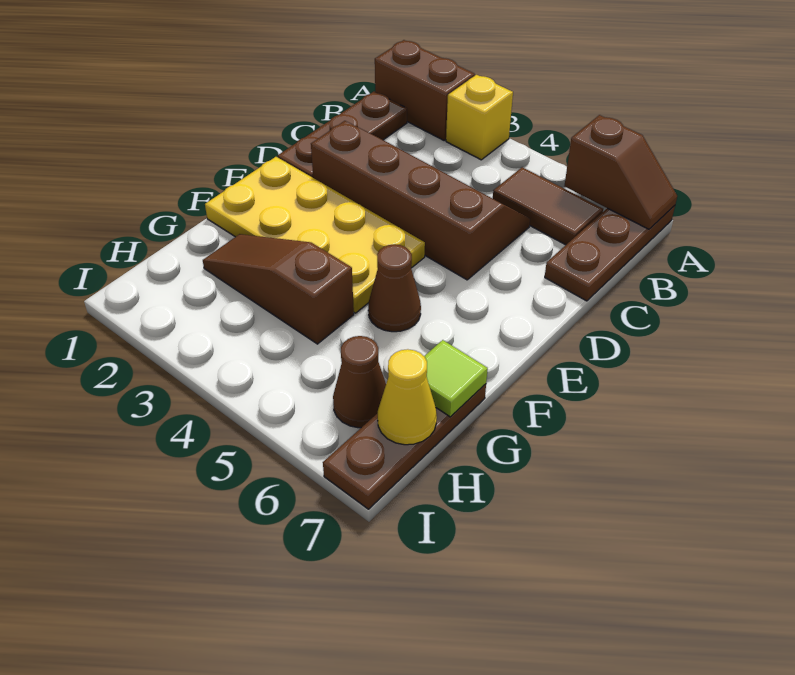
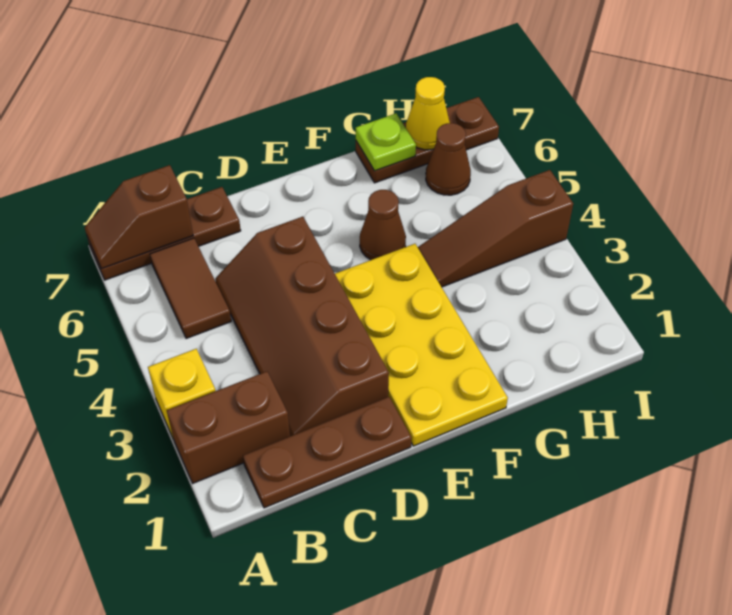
brown brick A1:A2 level 1 -> brown brick A2:B2 level 1
brown slope A6:A7 level 2 top 6 -> brown slope A7:B7 level 2 top B
brown slope G2:G4 level 1 top 4 -> brown slope G4:I4 level 1 top I
lime tile G7 level 2 -> lime plate G7 level 2

